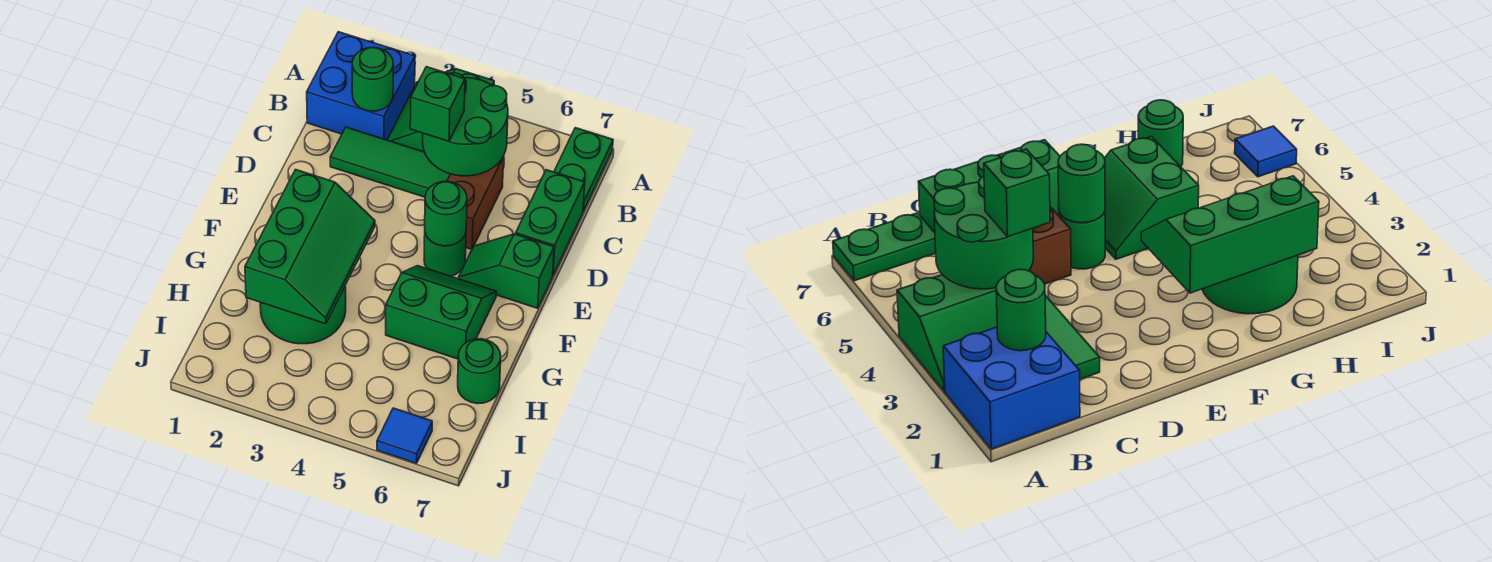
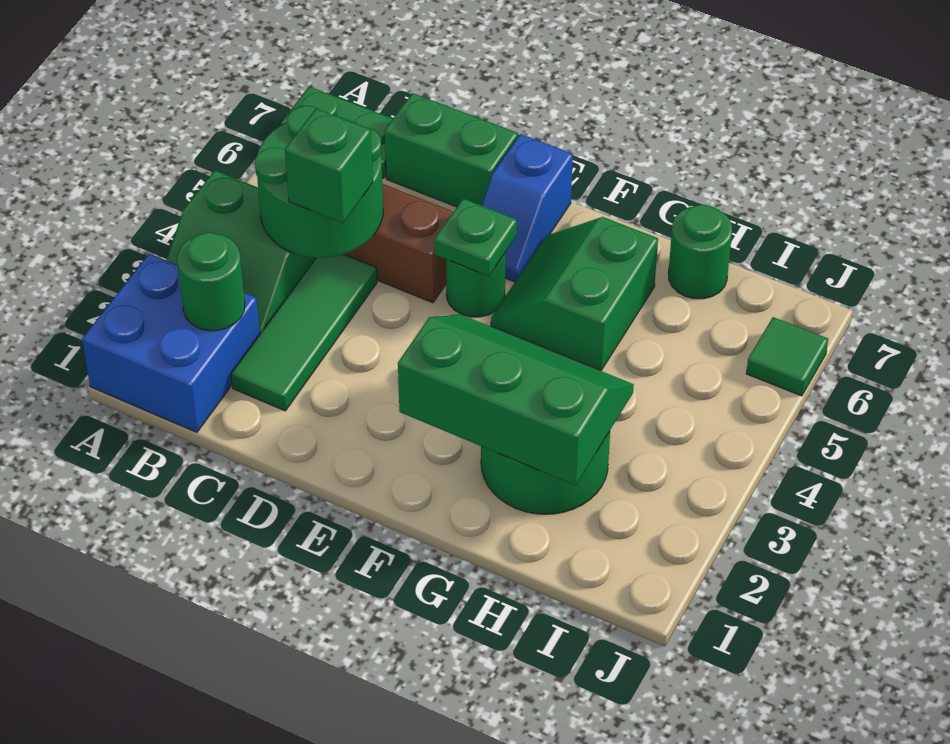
green round brick E5 level 2 -> green plate E5 level 2
green slope E6:E7 level 1 top 7 -> blue slope E6:E7 level 1 top 7
blue tile J6 level 1 -> green tile J6 level 1

